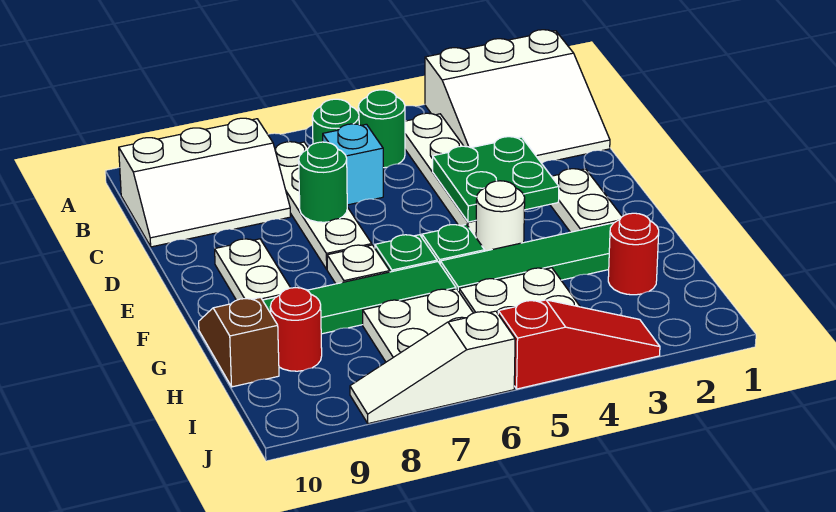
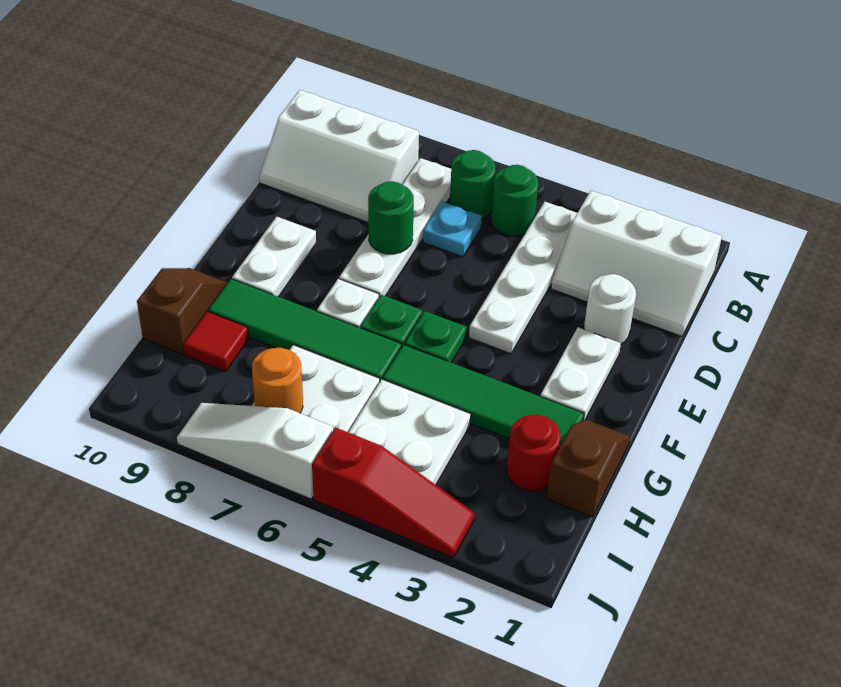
white slope A1:C3 level 1 top A -> white slope B1:C3 level 1 top B
cyan brick C6 level 1 -> cyan plate C6 level 1
green plate D3:E4 level 2 -> none
white round brick F4 level 1 -> white round brick D2 level 1
none -> brown slope G1:H1 level 1 top H
red round brick H9 level 1 -> red tile H9 level 1
none -> orange round brick I7 level 2

